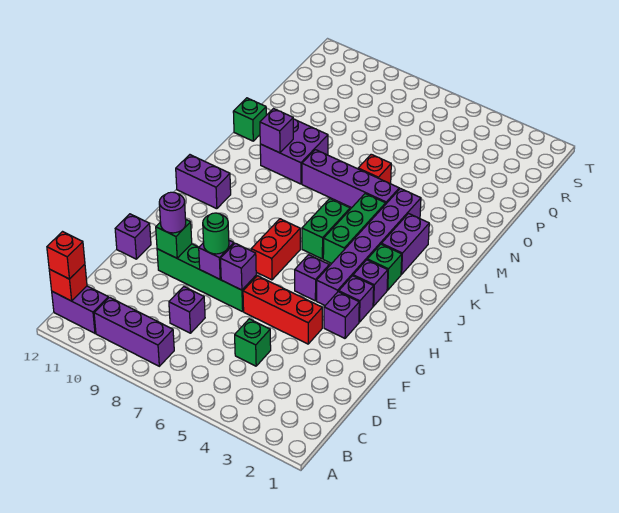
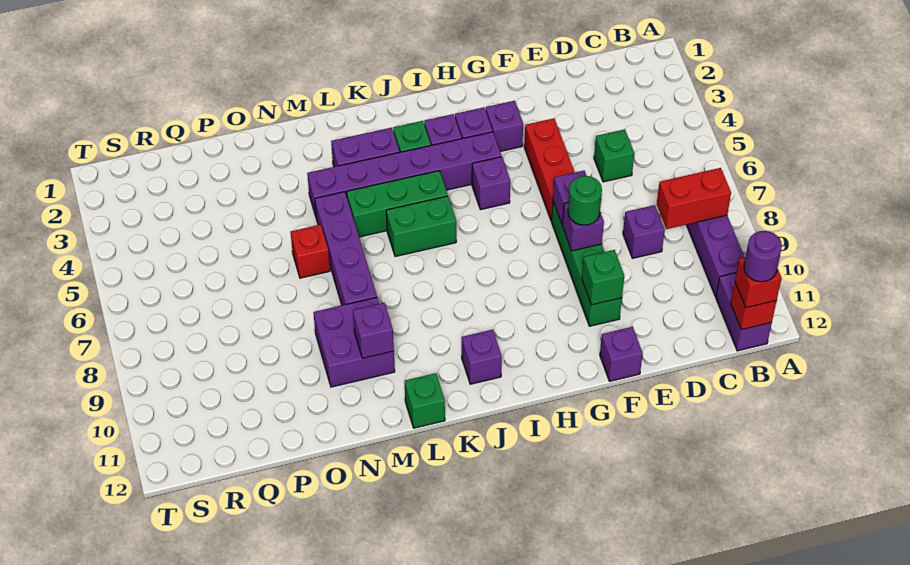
purple round brick F10 level 3 -> purple round brick B12 level 4
red brick H7:I7 level 1 -> red brick B8:C8 level 2
purple brick J11:J12 level 1 -> purple brick J11 level 1
green brick N12 level 1 -> green brick L12 level 1

